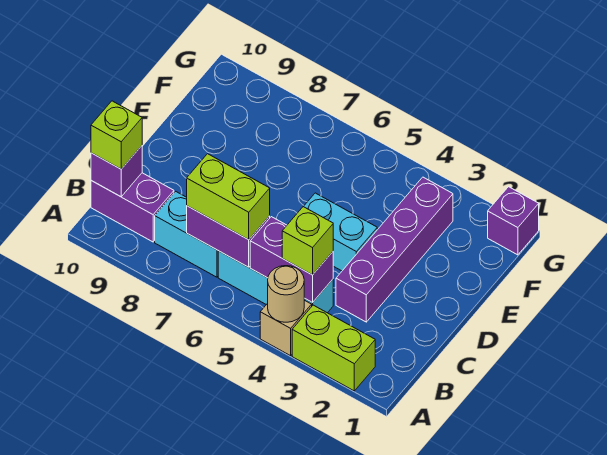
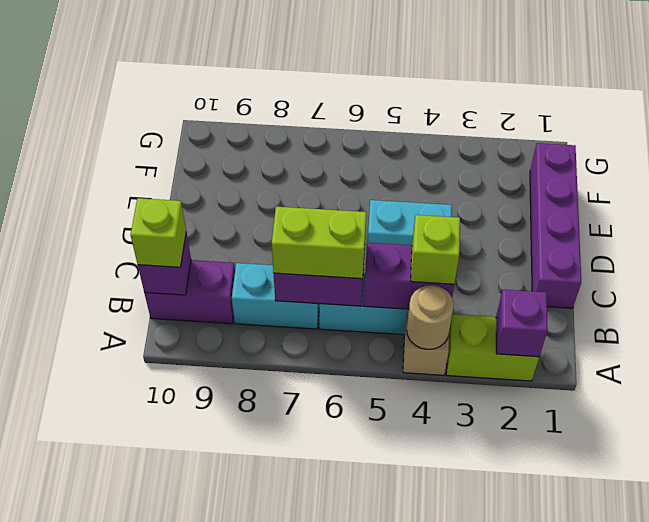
purple brick C3:F3 level 1 -> purple brick C1:F1 level 1
purple brick G1 level 1 -> purple brick A2 level 2

